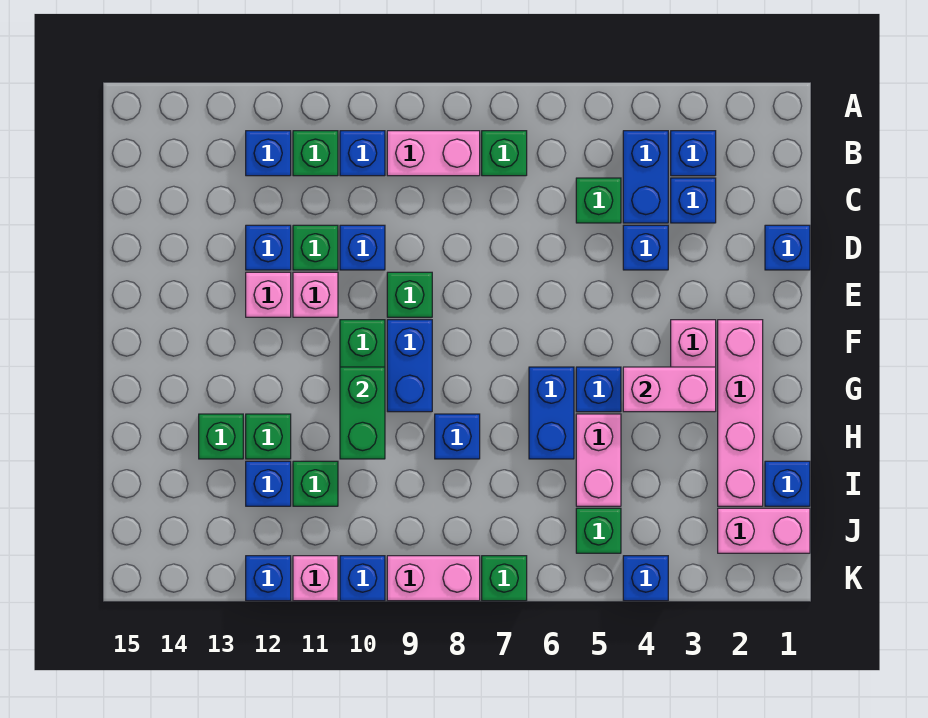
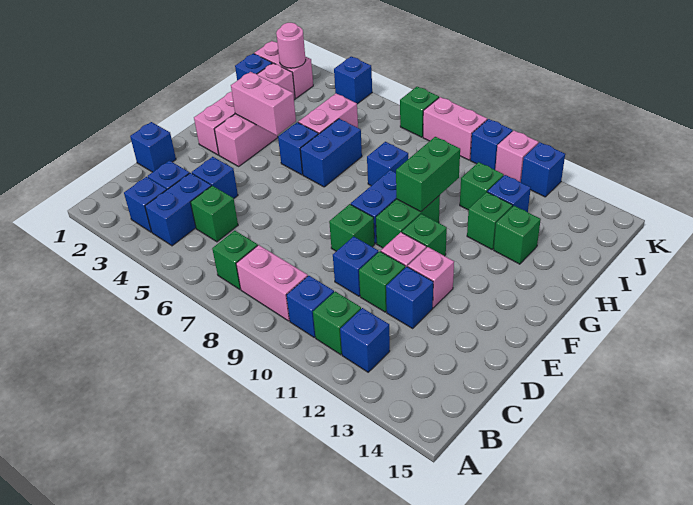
none -> pink round brick J2 level 2
green brick J5 level 1 -> green brick F11 level 1

